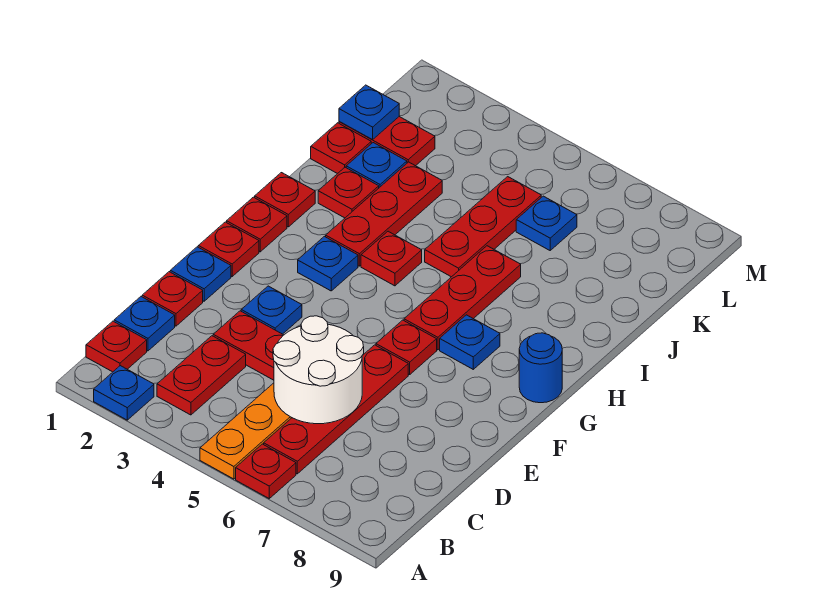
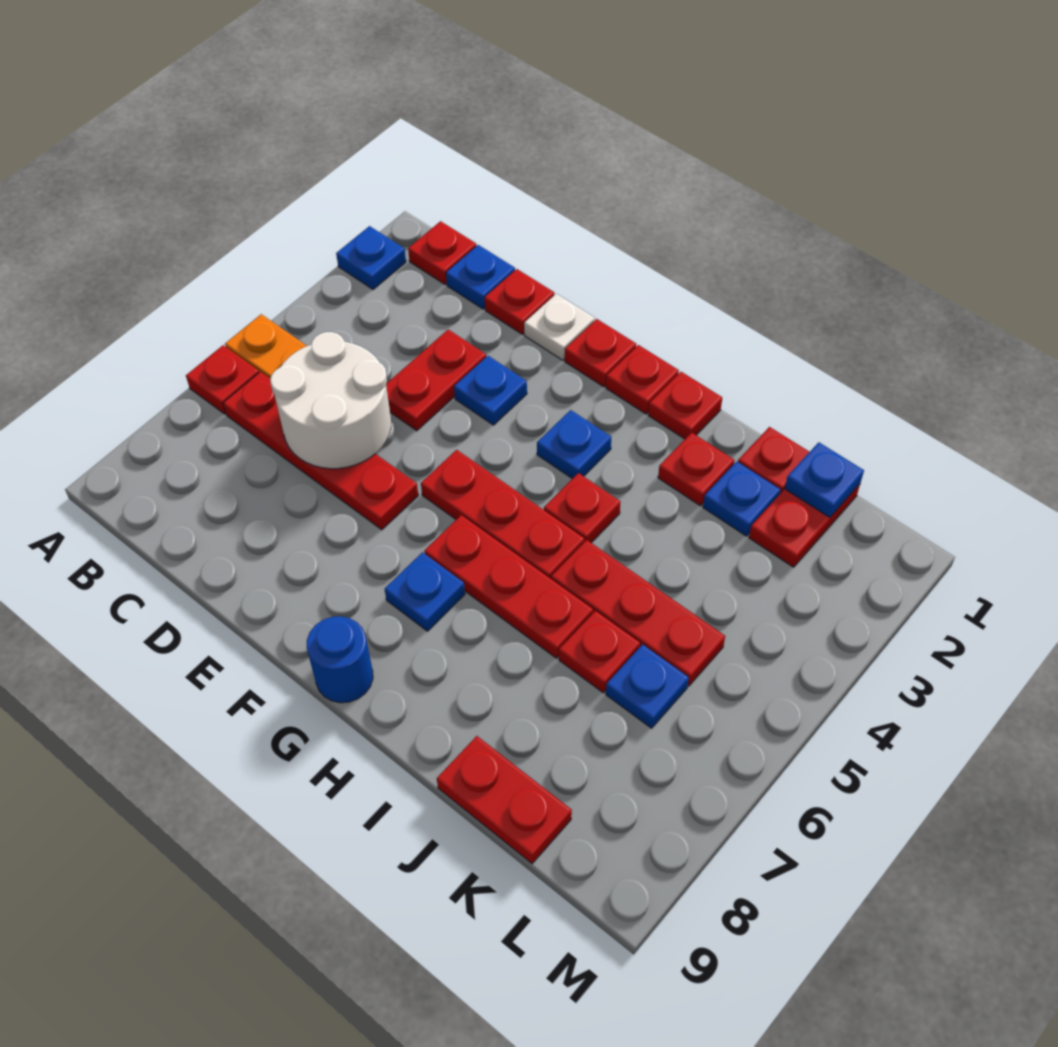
red plate B3:C3 level 1 -> red plate J9:K9 level 1
blue plate E1 level 1 -> white plate E1 level 1
red plate F6 level 1 -> red plate J6 level 1
red plate H3:J3 level 1 -> red plate F5:H5 level 1

